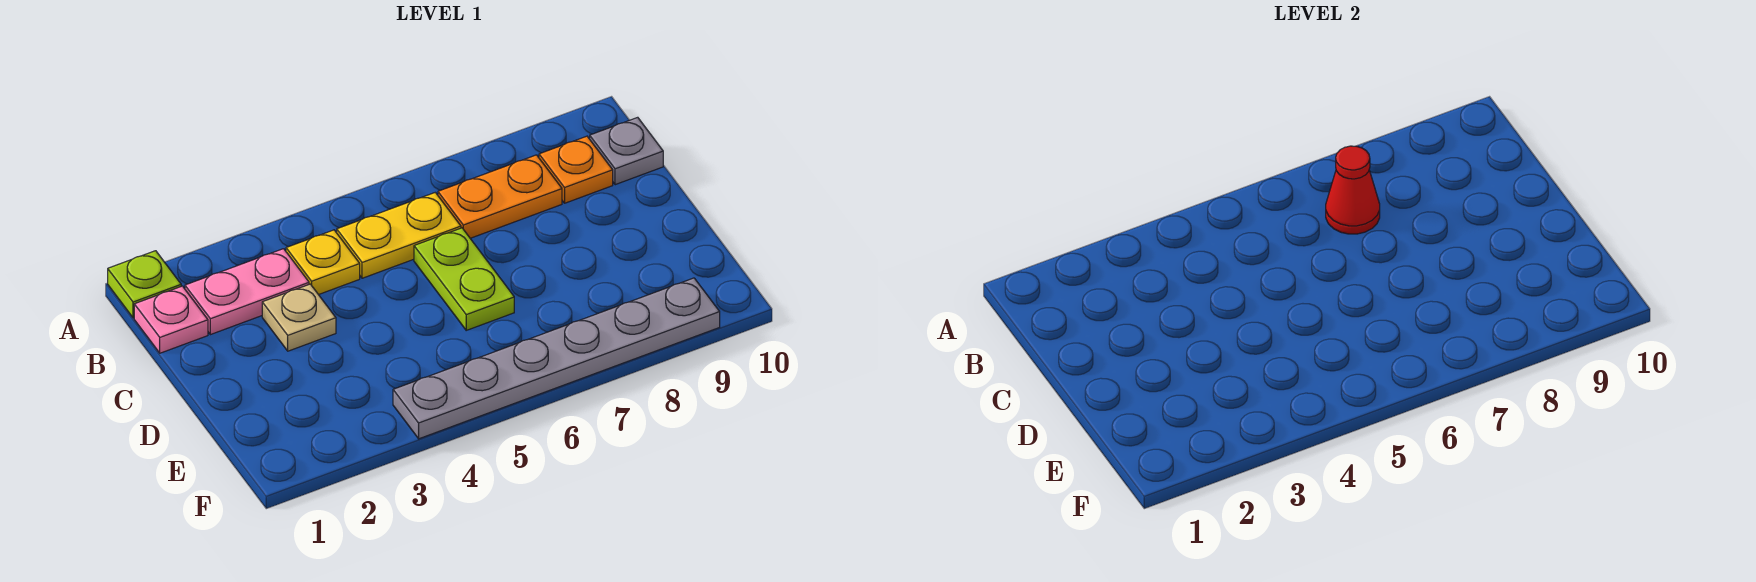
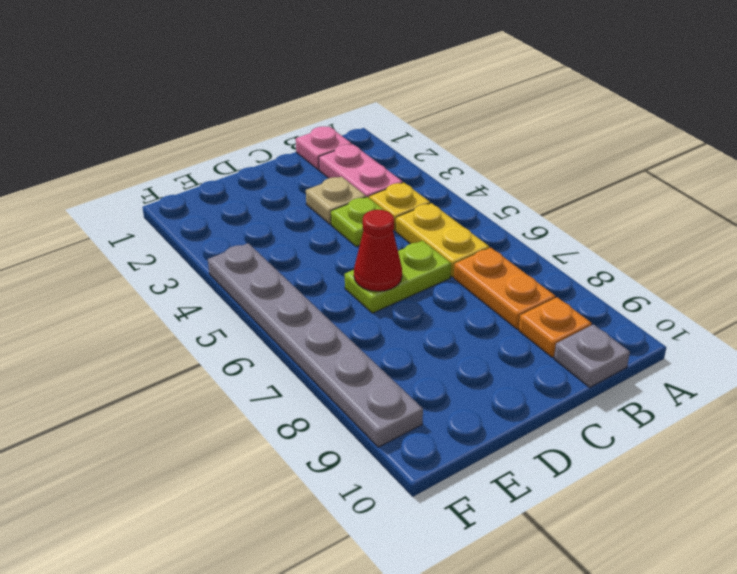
lime plate A1 level 1 -> lime plate C4 level 1
red cone B7 level 2 -> red cone D6 level 2

